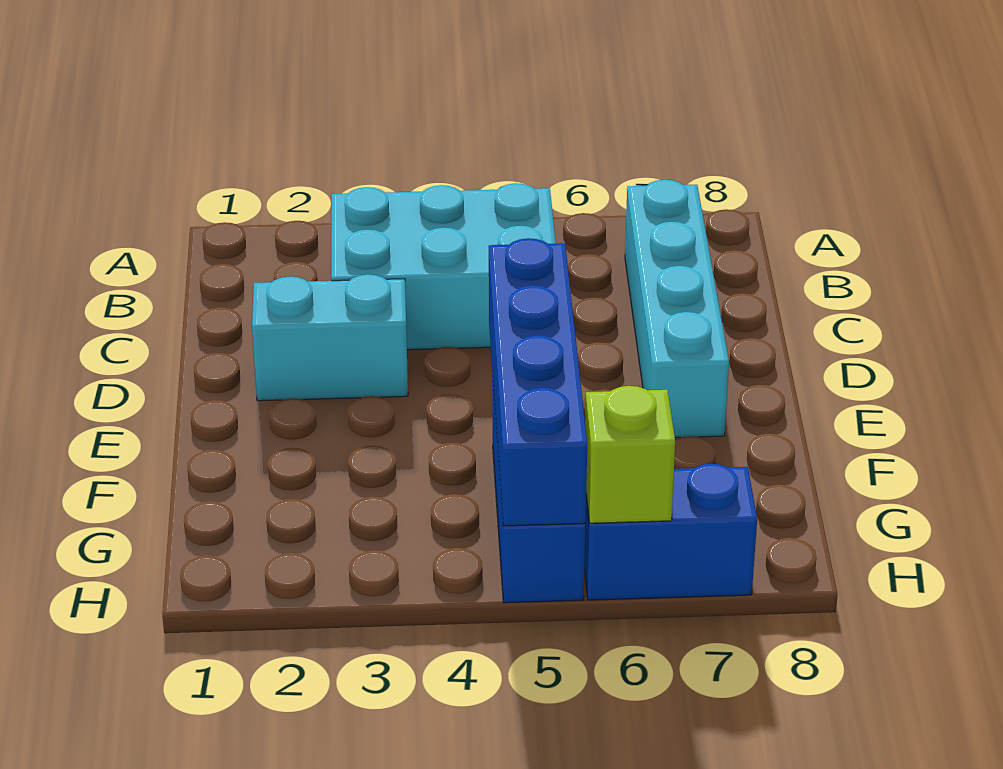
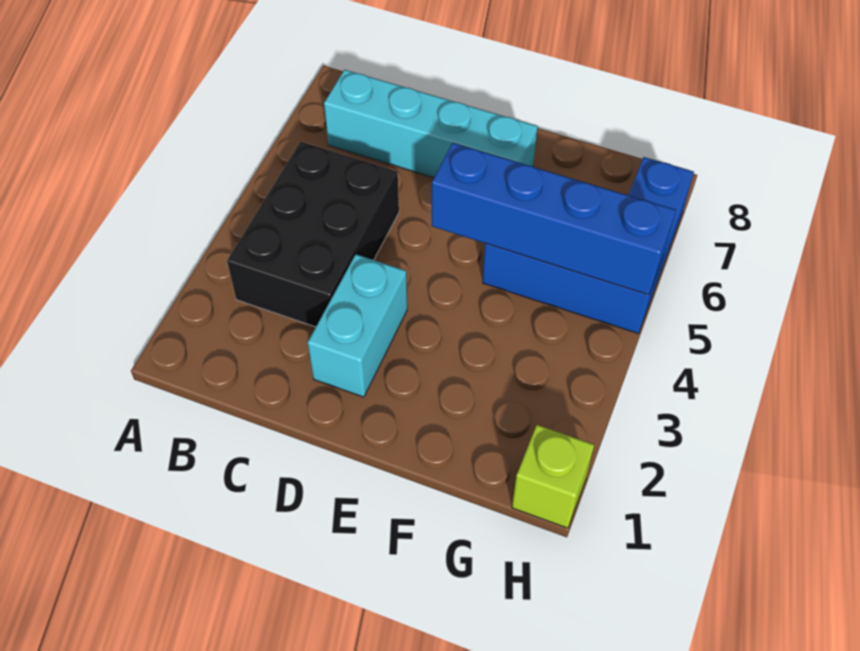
cyan brick B3:C5 level 1 -> black brick B3:C5 level 1
lime brick H6 level 2 -> lime brick H1 level 1

